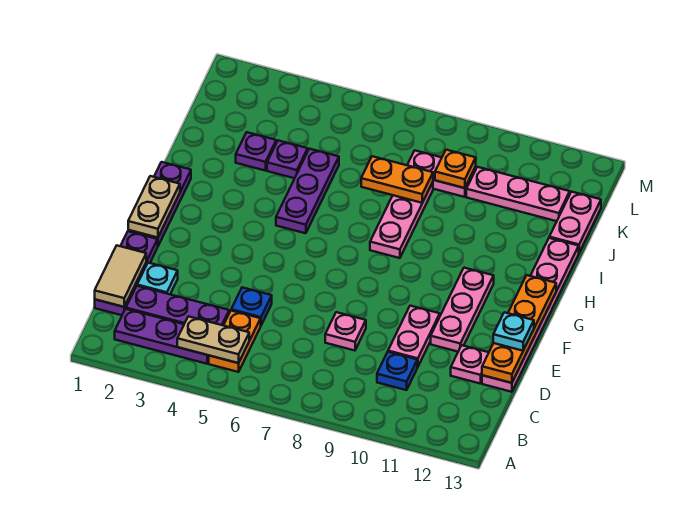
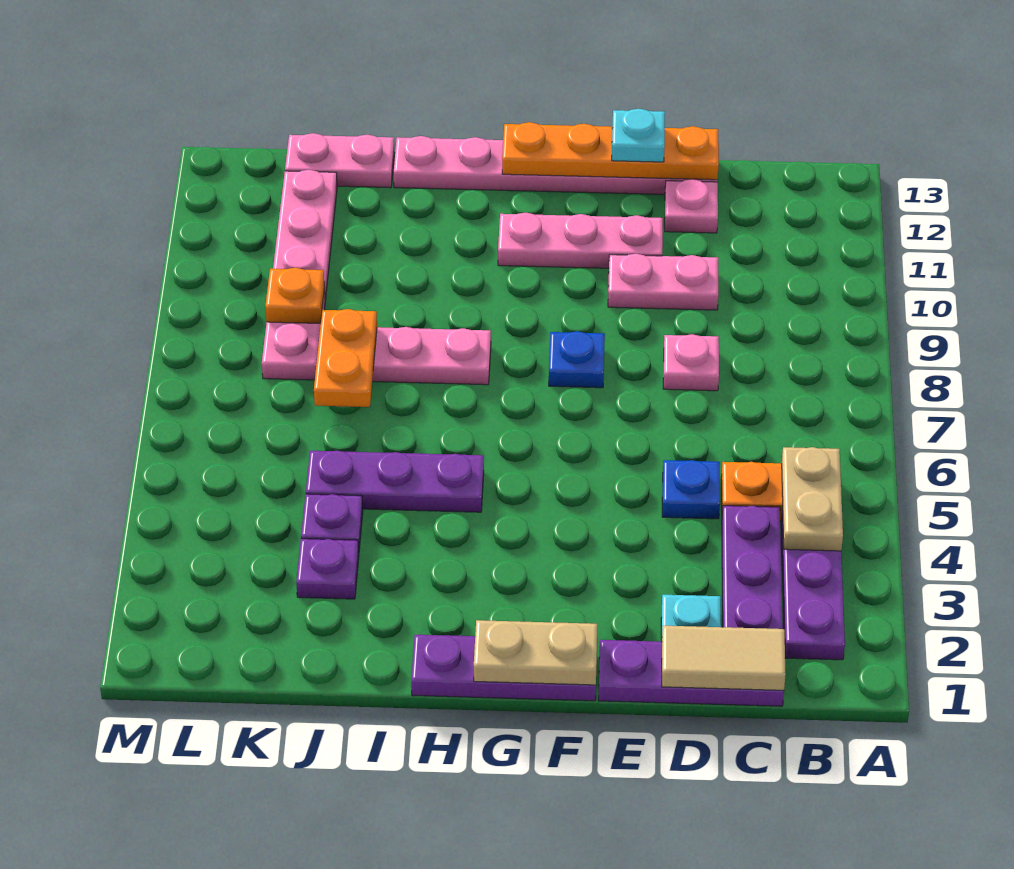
blue plate C10 level 1 -> blue plate F8 level 1

